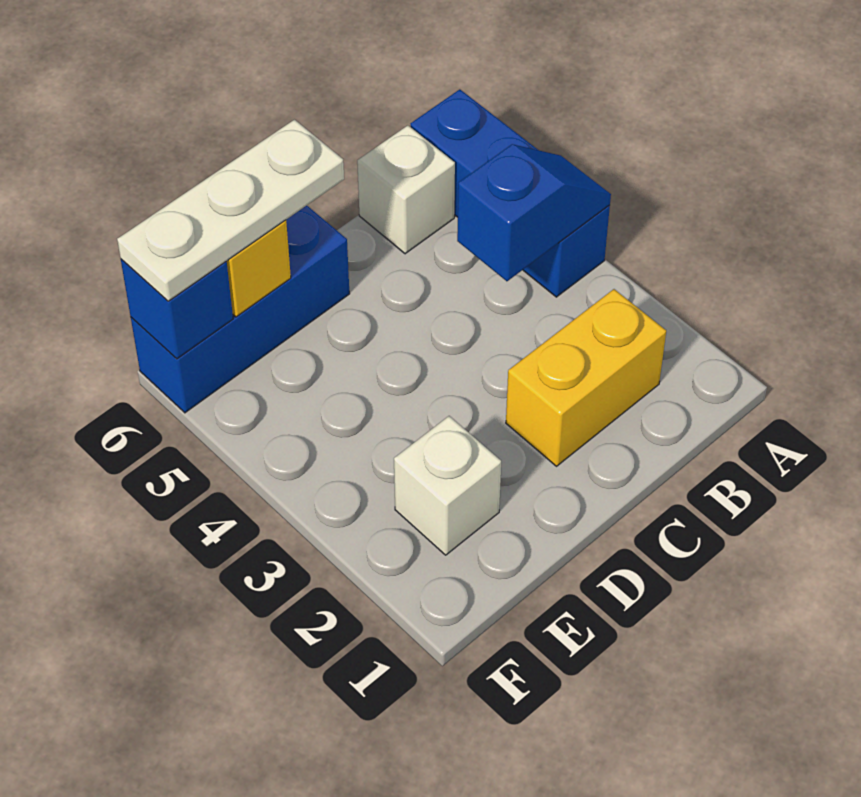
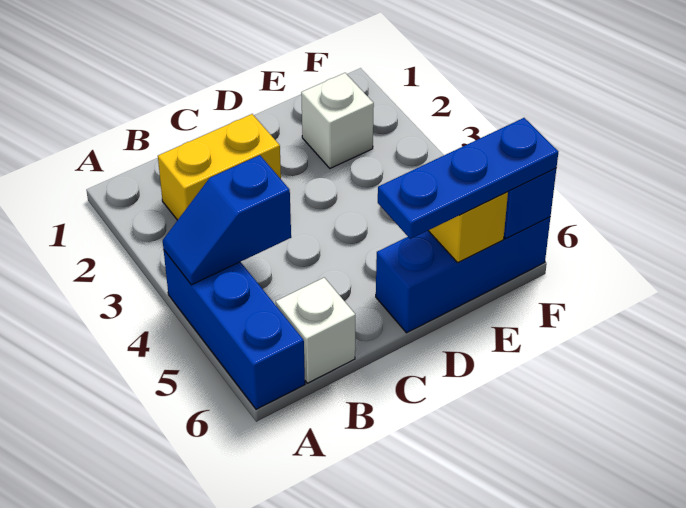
white plate D6:F6 level 3 -> blue plate D6:F6 level 3

